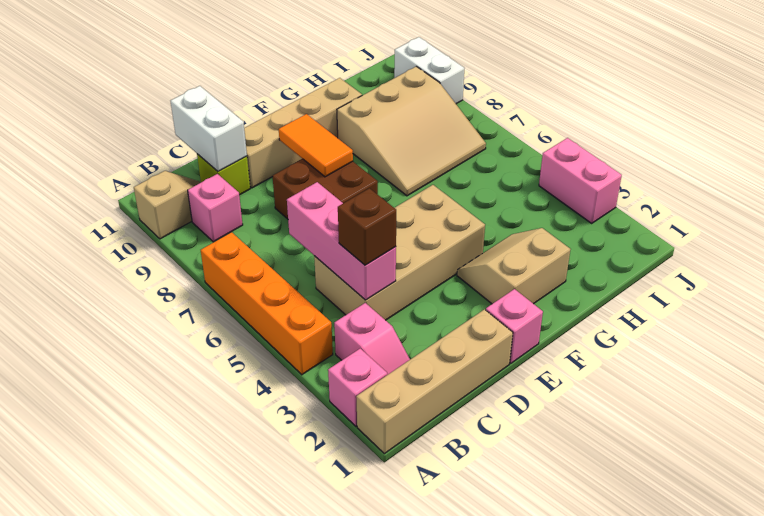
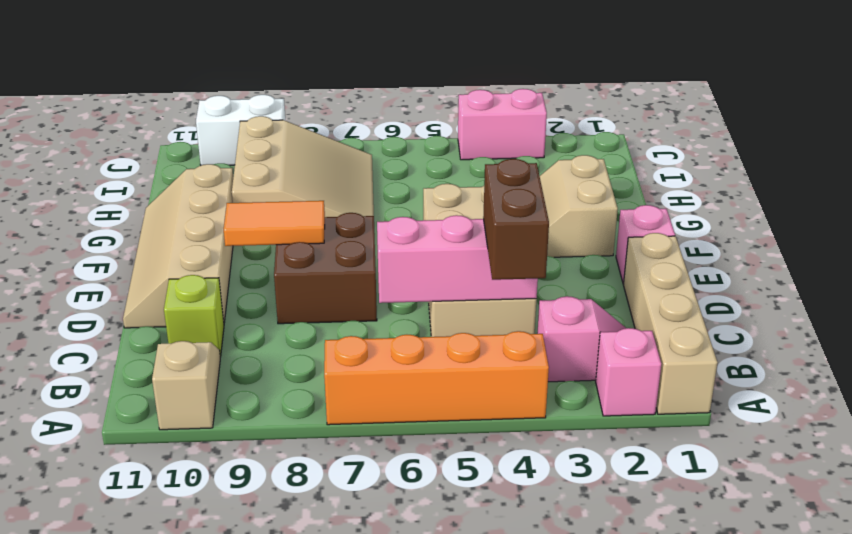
pink brick B9 level 1 -> none
brown brick C4 level 3 -> brown brick B4:C4 level 3
white brick C10:C11 level 2 -> none

